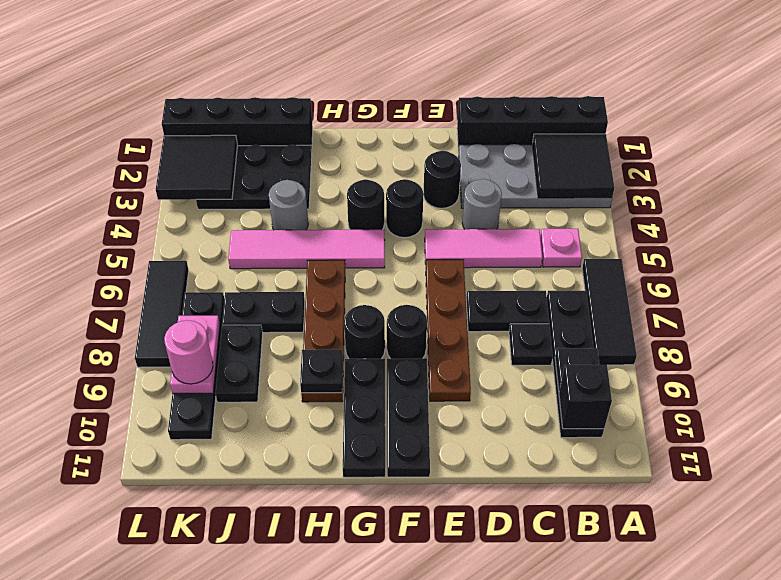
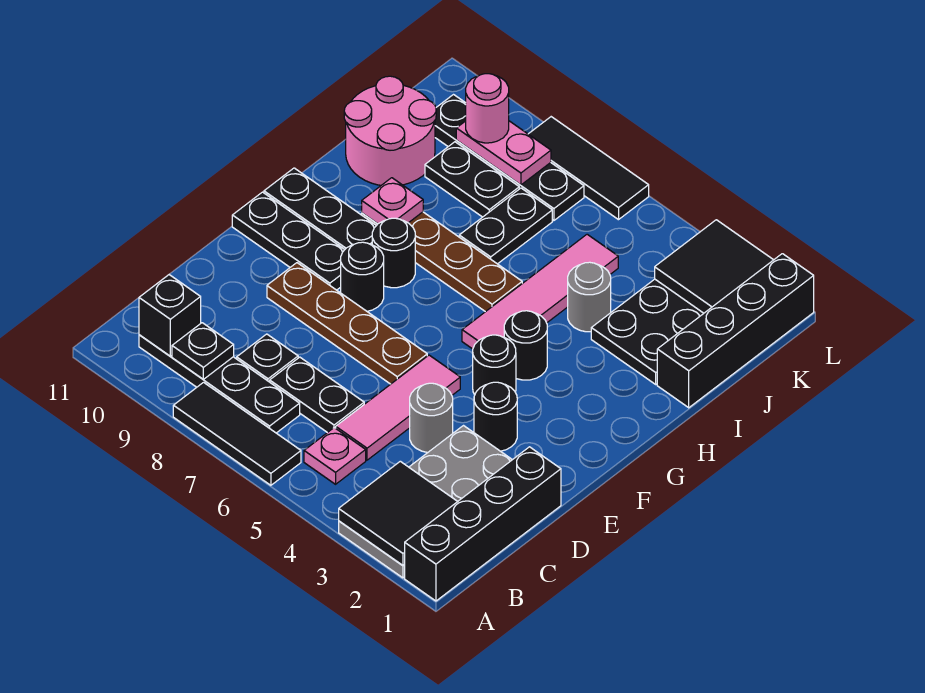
black plate C7:D7 level 1 -> black plate C6:C7 level 1
black plate H9 level 2 -> pink plate H9 level 2
none -> pink round brick I10:J11 level 1

